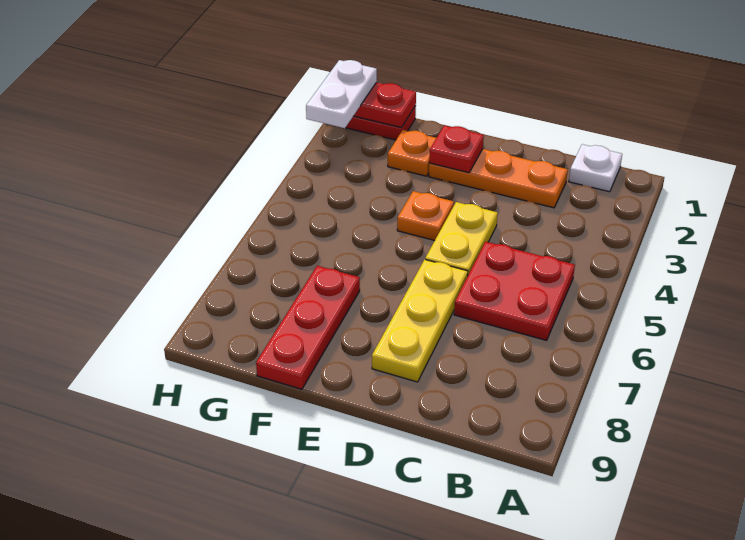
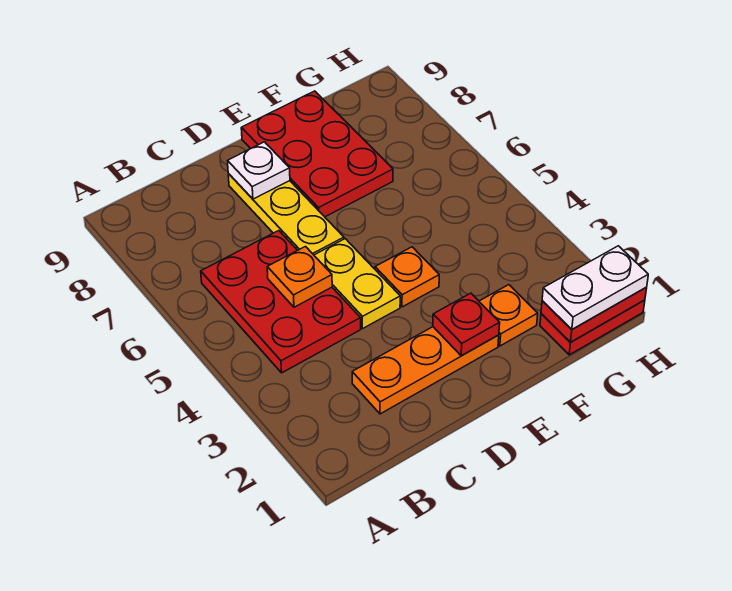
white plate B1 level 1 -> white plate D8 level 2
red plate B5:C6 level 1 -> red plate B4:C6 level 1
none -> orange plate C5 level 2
red plate F7:F9 level 1 -> red plate E7:F9 level 1
white plate H1:H2 level 3 -> white plate G1:H1 level 3

